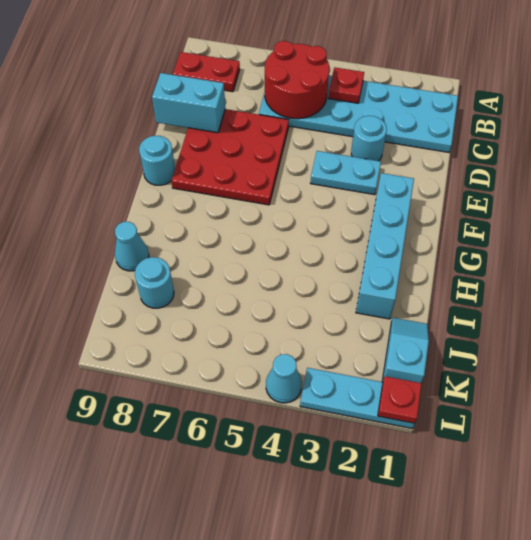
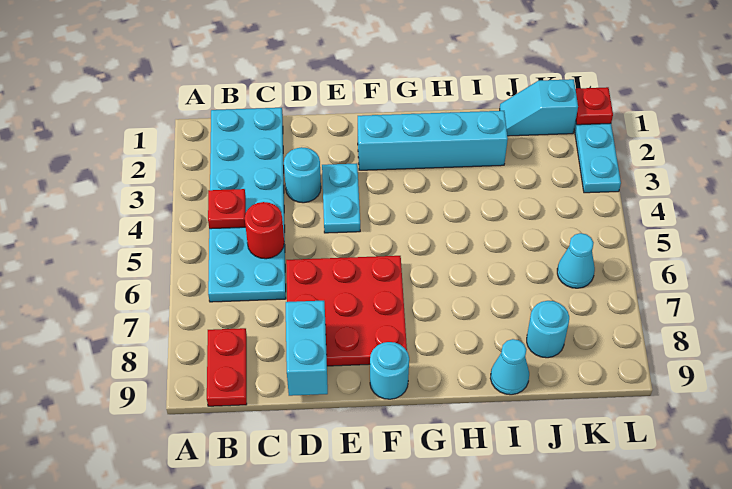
red round brick B5:C6 level 2 -> red round brick C5 level 2
cyan cone L4 level 1 -> cyan cone K6 level 1

